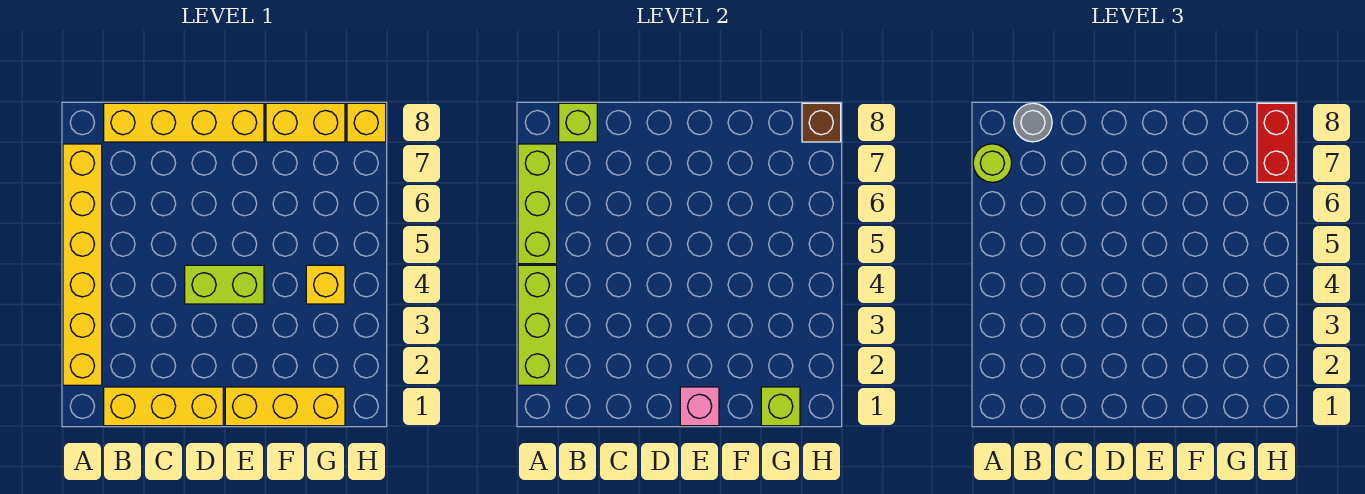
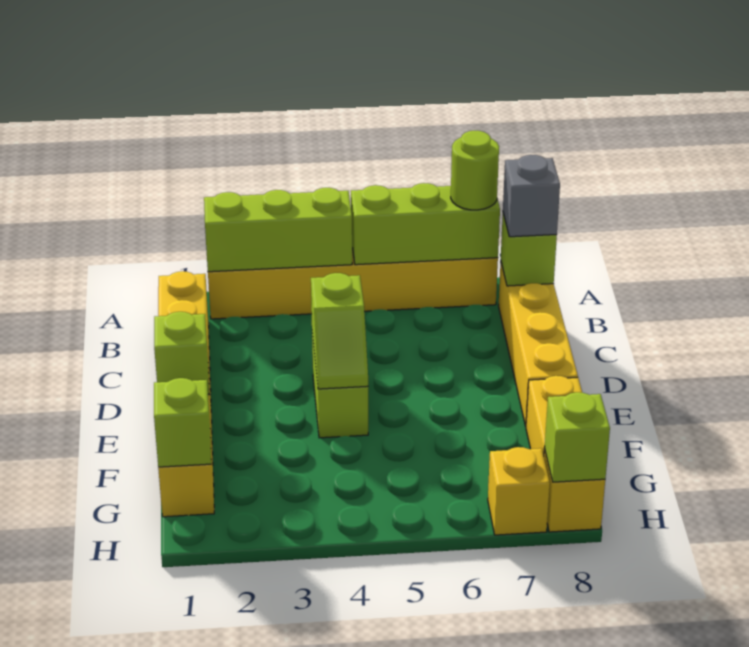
grey round brick B8 level 3 -> grey brick B8 level 3
none -> lime slope D4:E4 level 2 top D
pink brick E1 level 2 -> lime brick E1 level 2
yellow brick G4 level 1 -> yellow brick H7 level 1
red brick H7:H8 level 3 -> none
brown brick H8 level 2 -> lime brick H8 level 2

